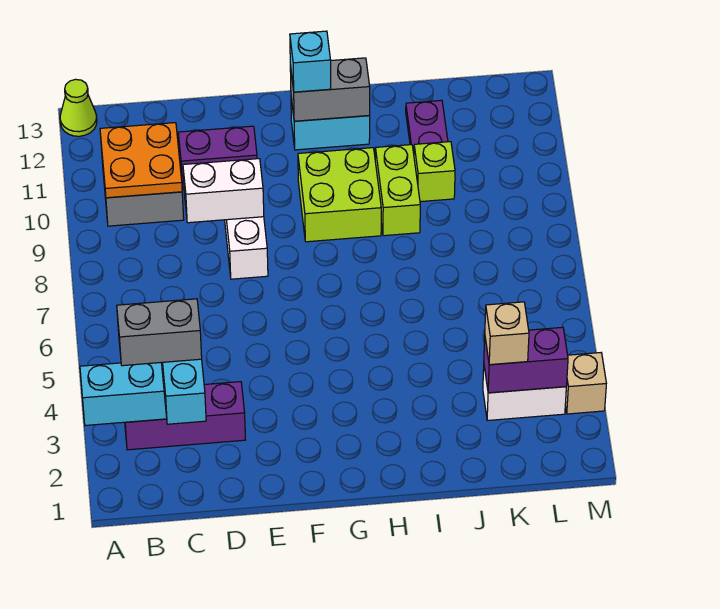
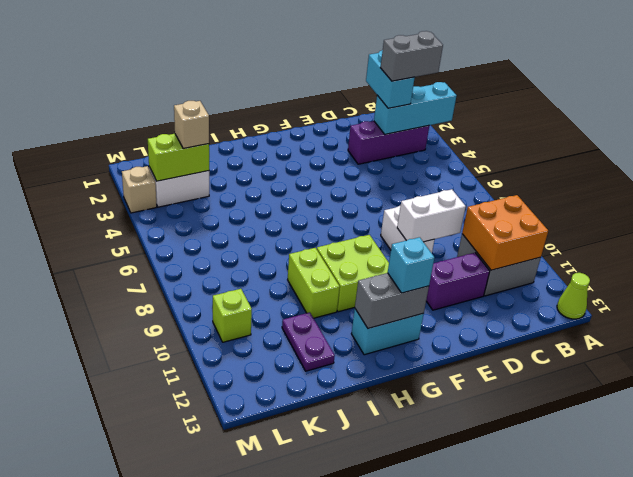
orange plate B10:C11 level 2 -> orange brick B10:C11 level 2
lime brick J10 level 1 -> lime brick L10 level 1
purple brick K3:L3 level 2 -> lime brick K3:L3 level 2

